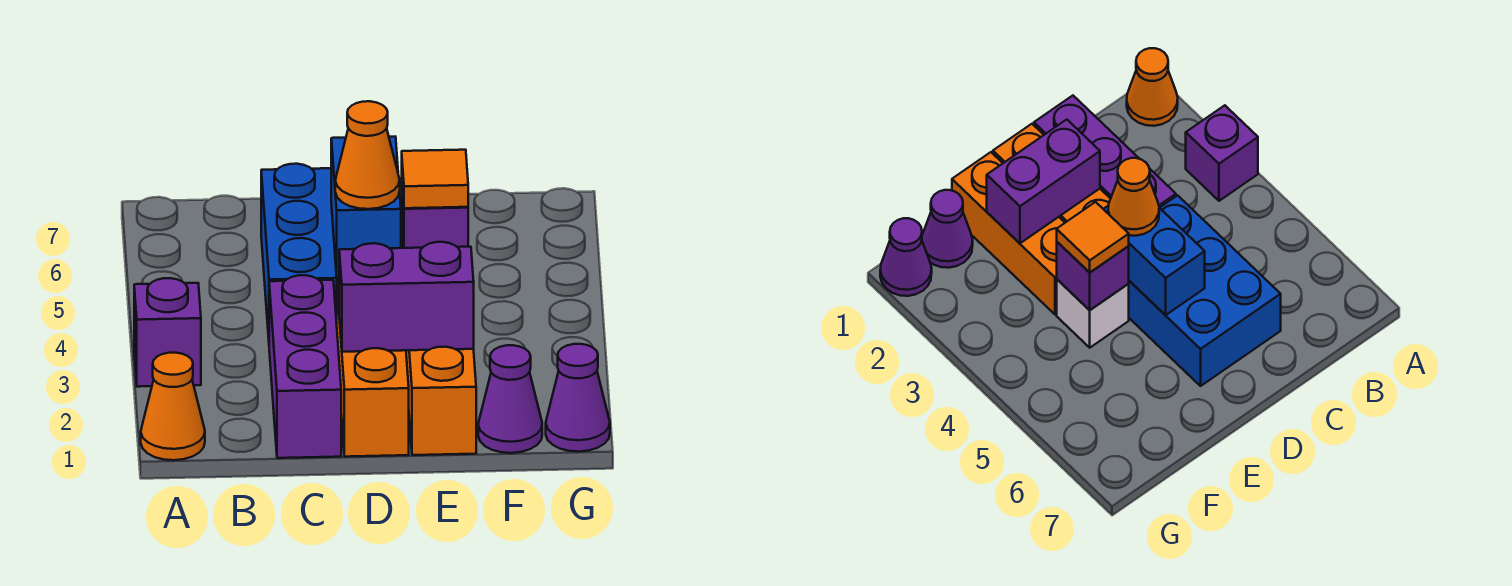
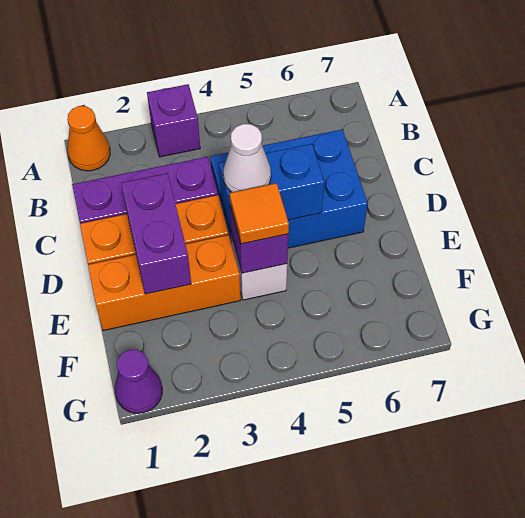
orange cone D4 level 3 -> white cone D4 level 3
purple cone F1 level 1 -> none

